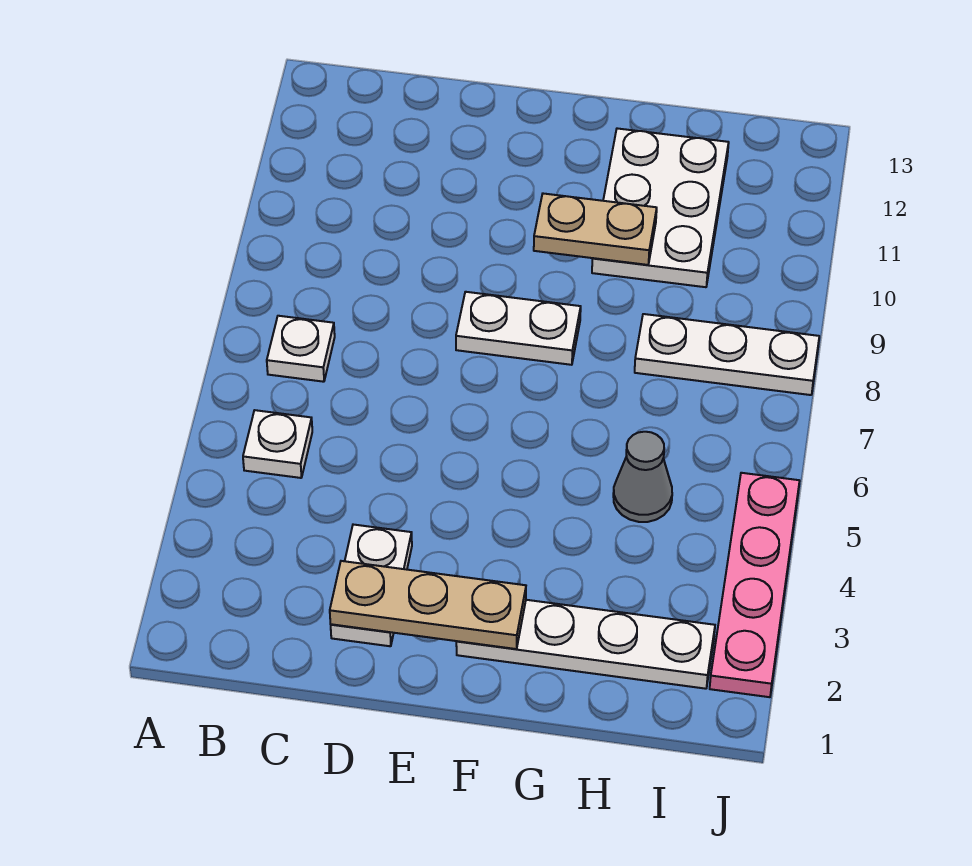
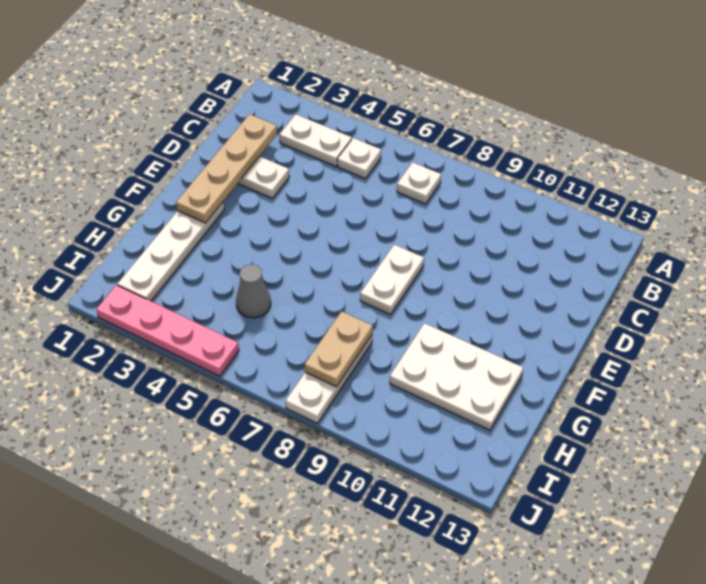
none -> white plate B3:B4 level 1
tan plate D2:F2 level 2 -> tan plate C2:F2 level 2
tan plate F10:G10 level 2 -> tan plate H8:I8 level 2

